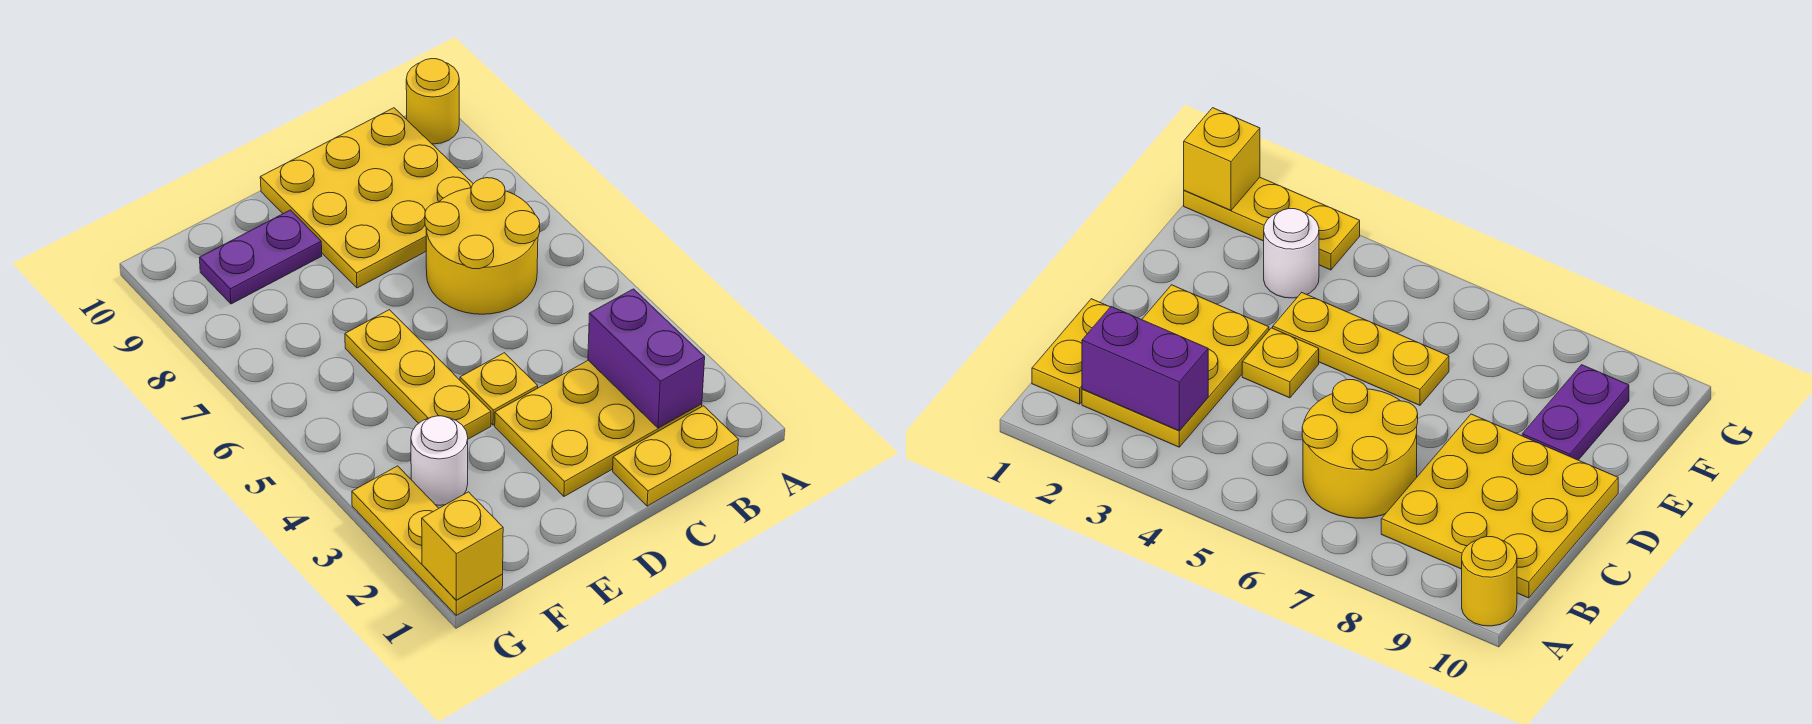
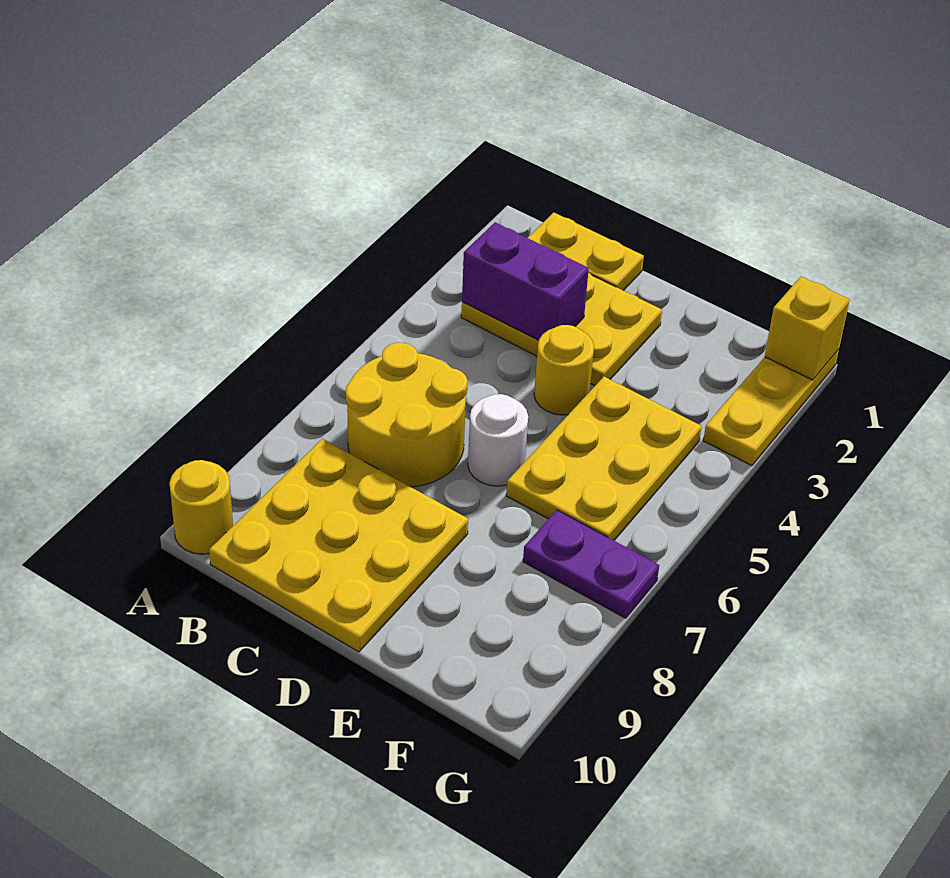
purple brick B2:B3 level 2 -> purple brick B3:C3 level 2
yellow plate D4 level 1 -> yellow round brick D4 level 1
yellow plate E4:E6 level 1 -> yellow plate E4:F6 level 1
purple plate E9:F9 level 1 -> purple plate F7:G7 level 1
white round brick F3 level 1 -> white round brick D6 level 1

